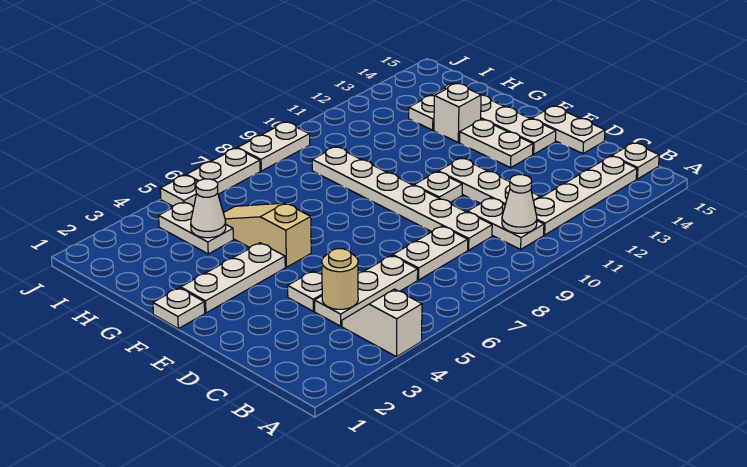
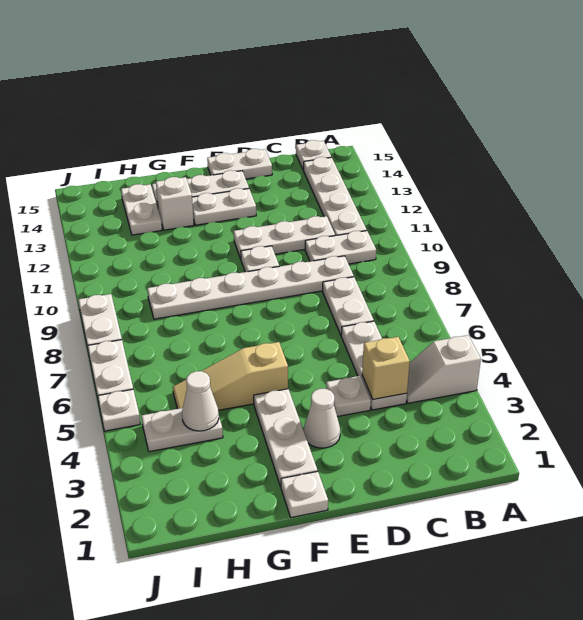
white cone B10 level 2 -> white cone E3 level 1
tan round brick C4 level 2 -> tan brick C4 level 2

